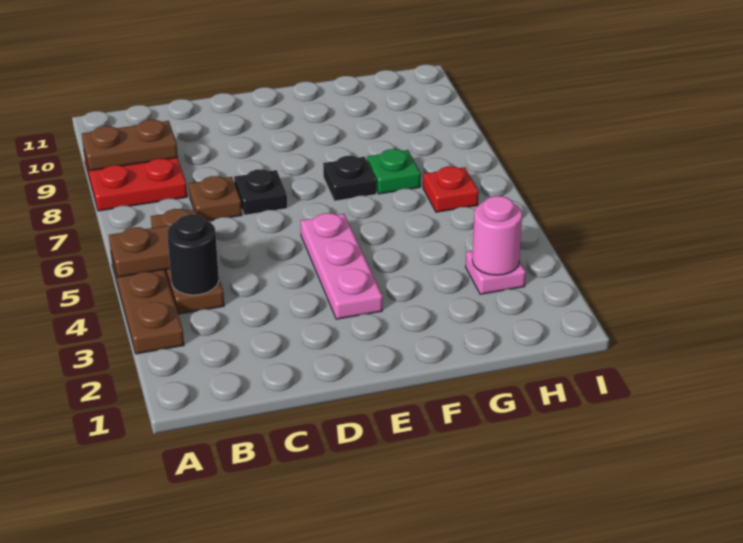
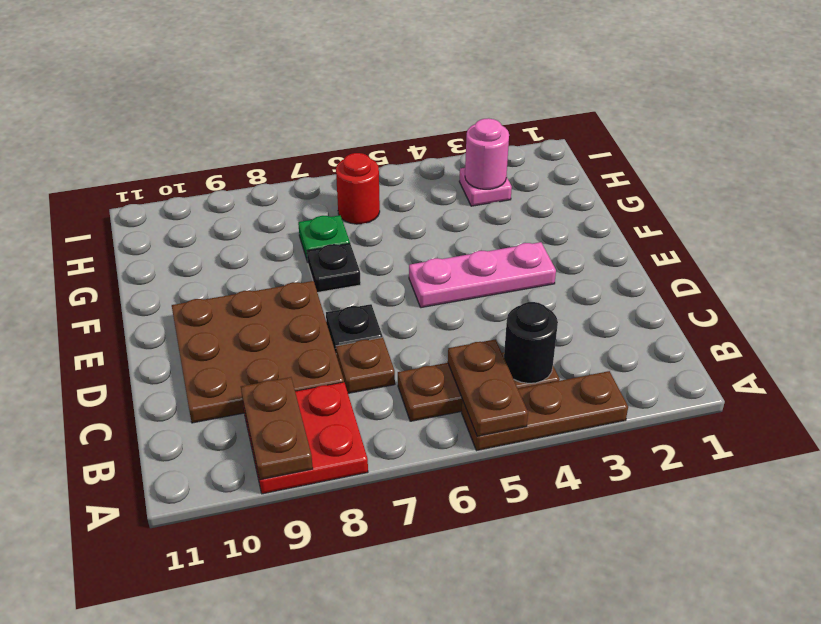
none -> brown plate C8:E10 level 1
red plate H6 level 1 -> red round brick H6 level 1

